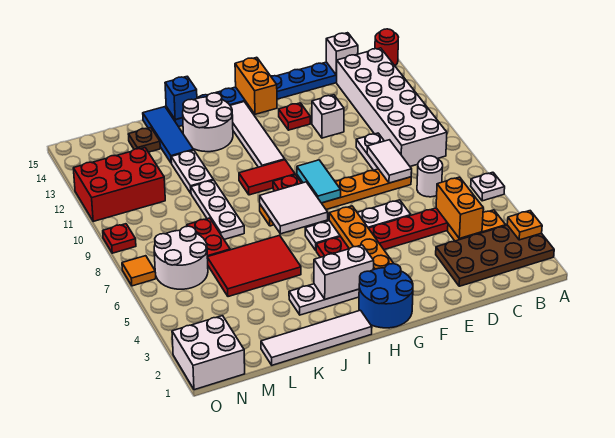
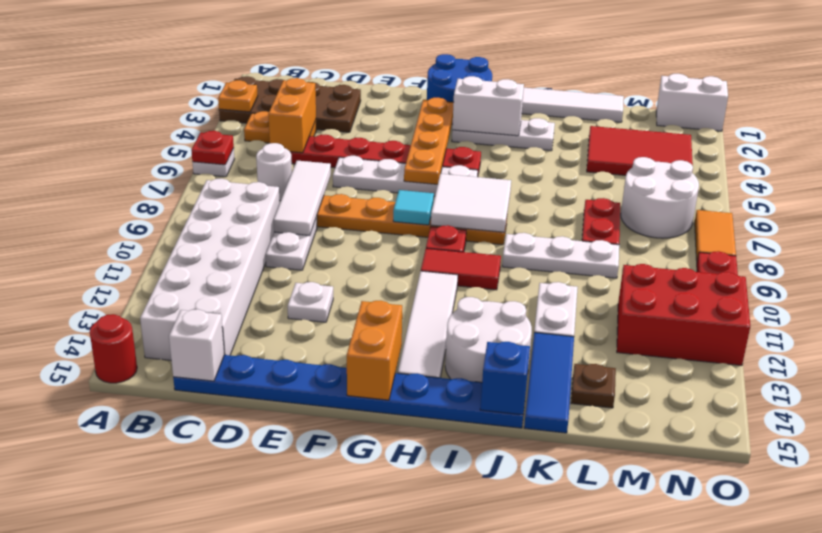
white tile D8:D9 level 2 -> white tile D7:D9 level 2
white brick E12 level 1 -> white plate E12 level 1
red plate F13 level 1 -> red plate A6 level 2
cyan tile G8:G9 level 2 -> cyan tile G8 level 2
red tile J5:L6 level 1 -> red tile L3:N4 level 1
white plate K8:K10 level 1 -> white plate J9:L9 level 1
white brick N1:O2 level 1 -> white brick N1:O1 level 1
orange tile O7 level 1 -> orange tile O7:O8 level 1

